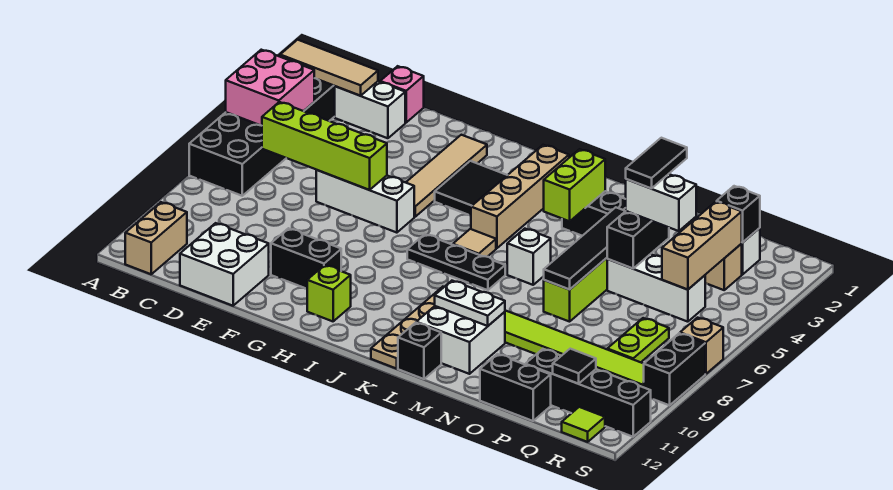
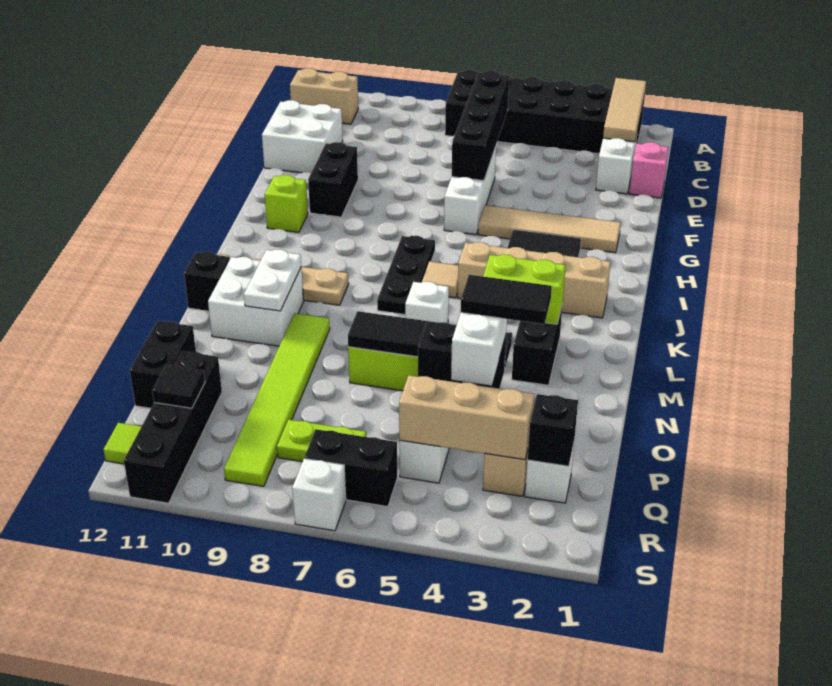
pink brick A4:B5 level 2 -> none
lime brick C6:F6 level 2 -> black brick C6:F6 level 2
tan brick S7 level 1 -> white brick S7 level 1
black brick S8:S9 level 1 -> black brick R6:R7 level 1

